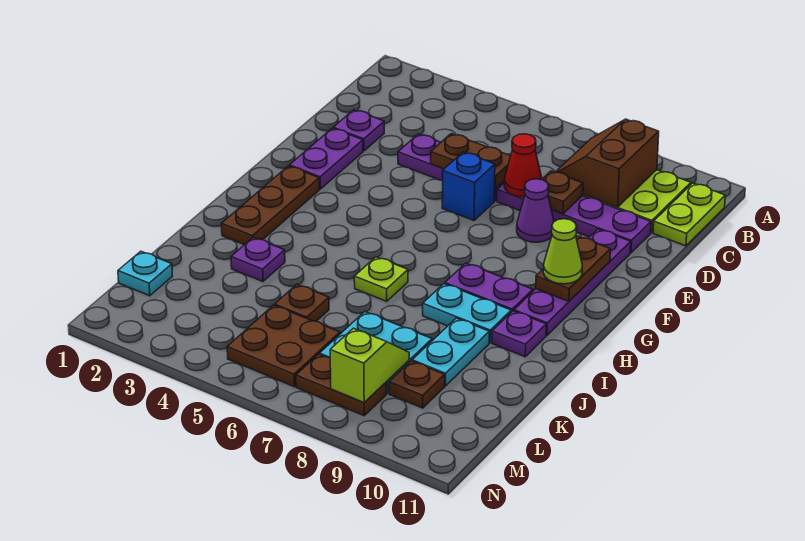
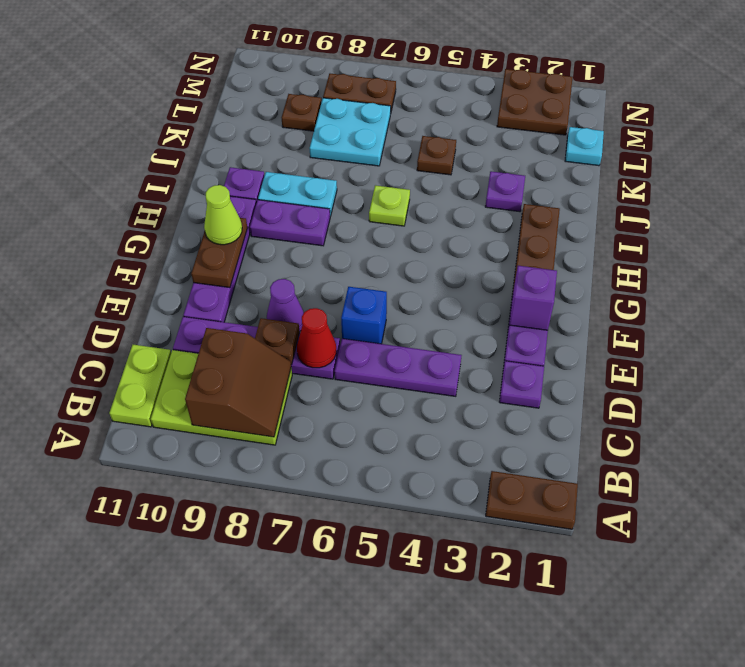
brown plate D5:D6 level 2 -> brown plate A1:A2 level 1
none -> purple brick F2 level 2
cyan plate J9:K9 level 1 -> none
brown plate L5:M6 level 1 -> brown plate M2:N3 level 1
lime slope L8:M8 level 2 top M -> none

